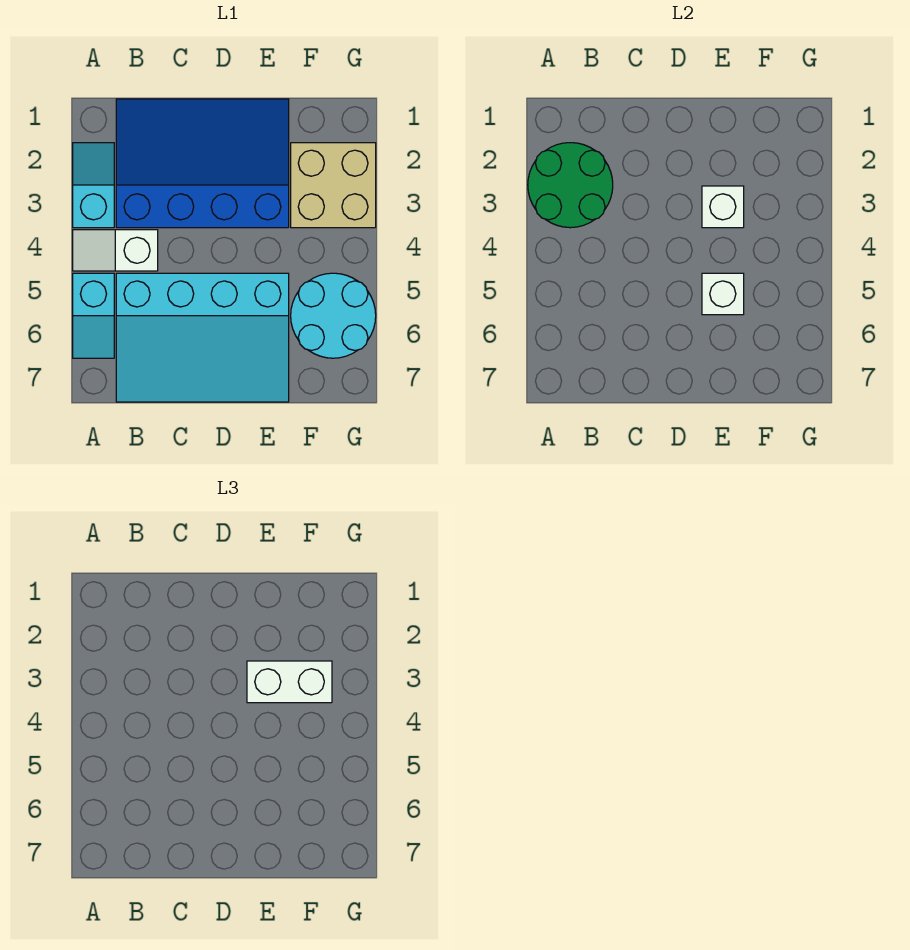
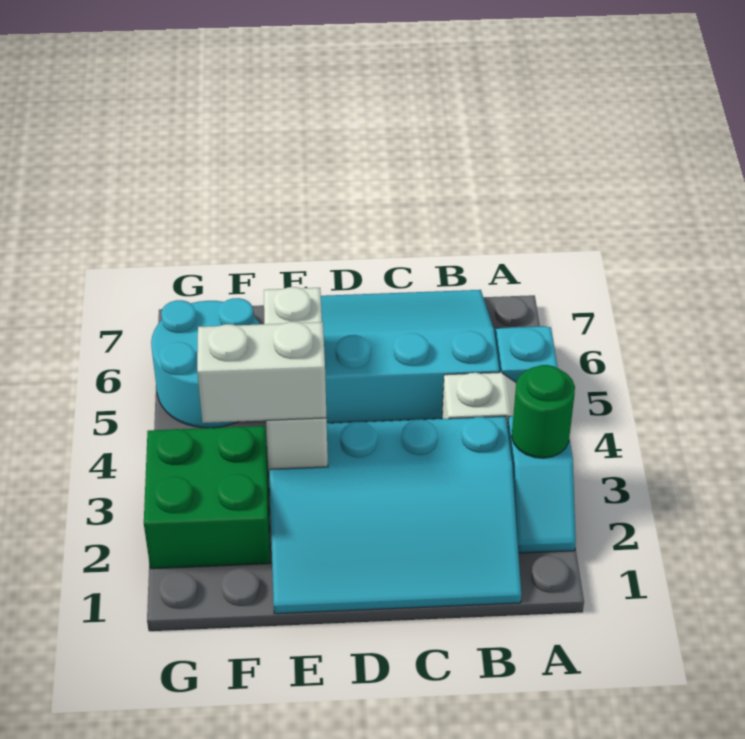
green round brick A2:B3 level 2 -> green round brick A3 level 2
blue slope B1:E3 level 1 top 3 -> cyan slope B1:E3 level 1 top 3
tan brick F2:G3 level 1 -> green brick F2:G3 level 1

